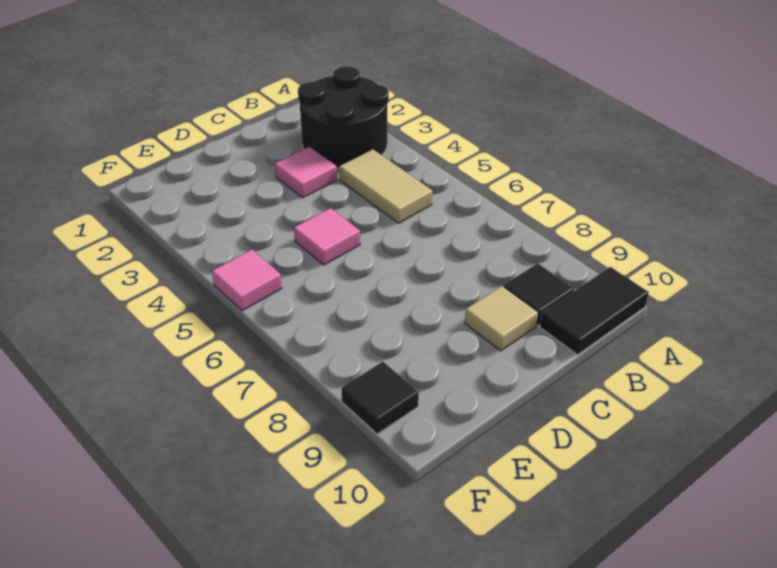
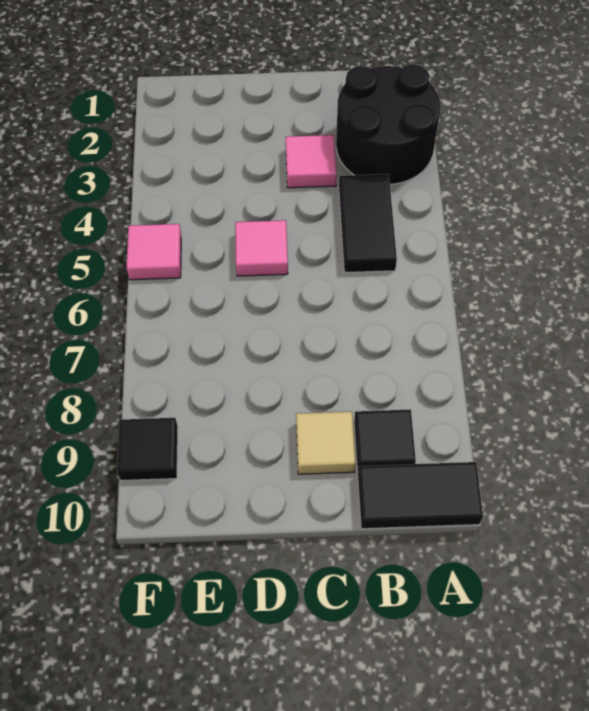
tan tile B4:B5 level 1 -> black tile B4:B5 level 1

